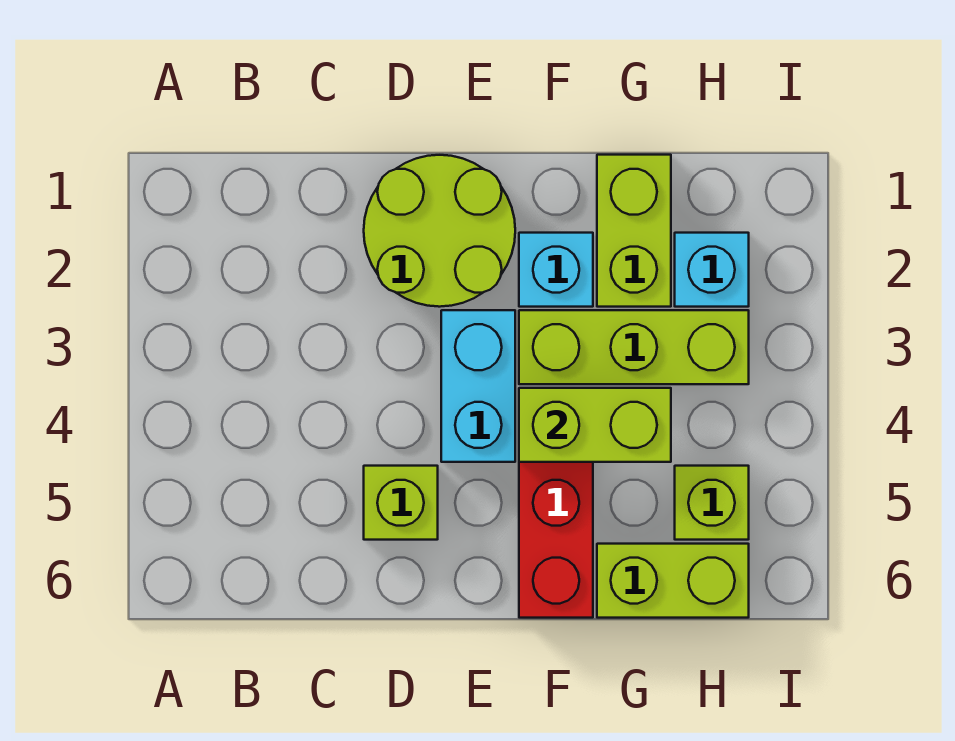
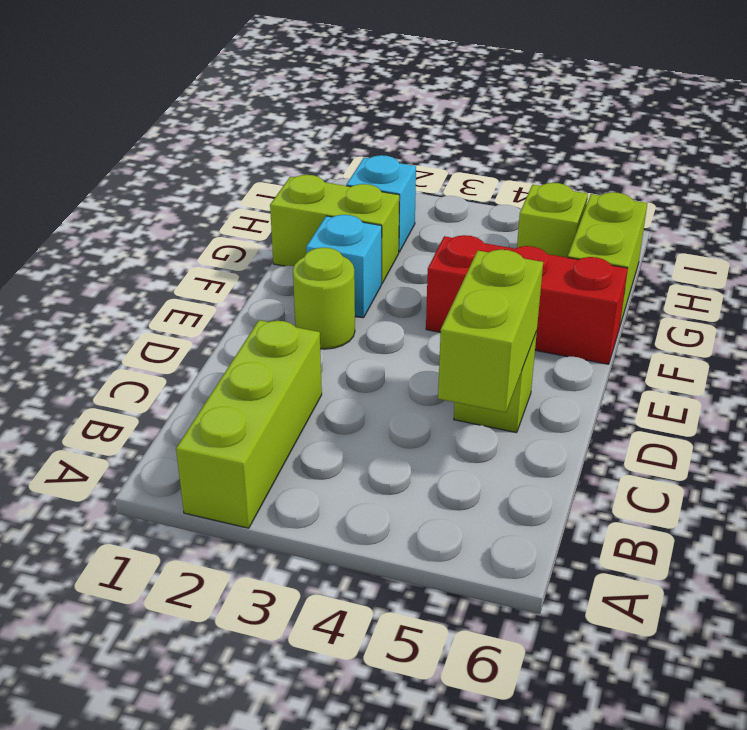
lime round brick D1:E2 level 1 -> lime round brick E2 level 1
cyan brick E3:E4 level 1 -> none
lime brick F3:H3 level 1 -> lime brick A2:C2 level 1
lime brick F4:G4 level 2 -> lime brick C5:D5 level 2

